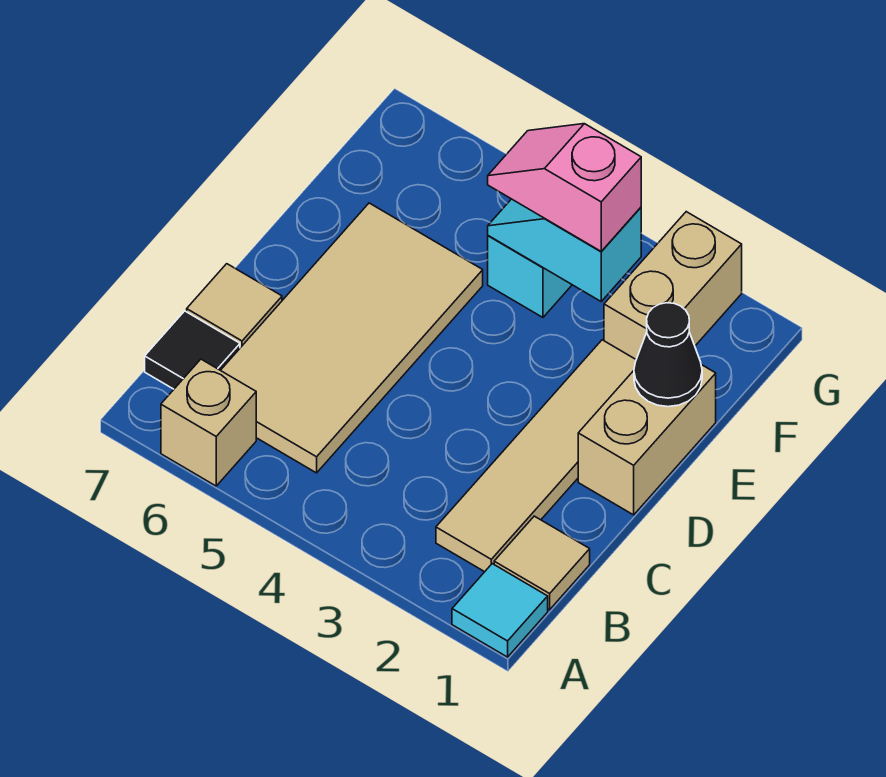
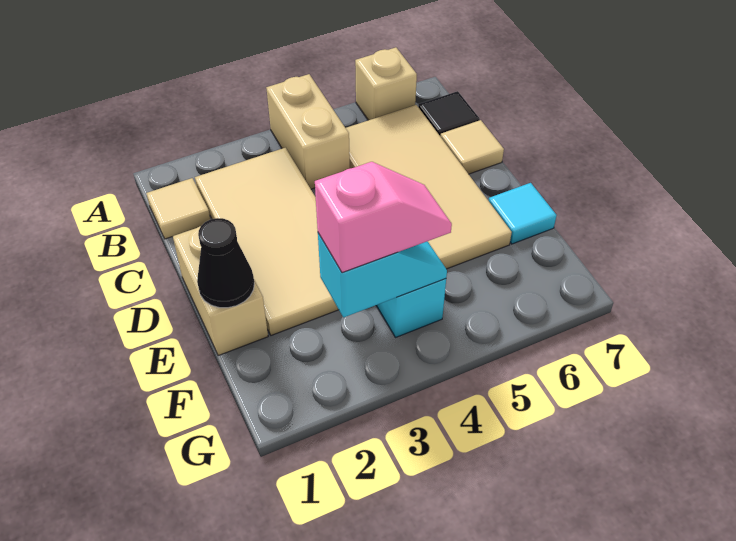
cyan tile A1 level 1 -> cyan tile E7 level 1
tan tile B2:E2 level 1 -> tan tile B2:E3 level 1
tan brick F2:G2 level 1 -> tan brick A4:B4 level 1

